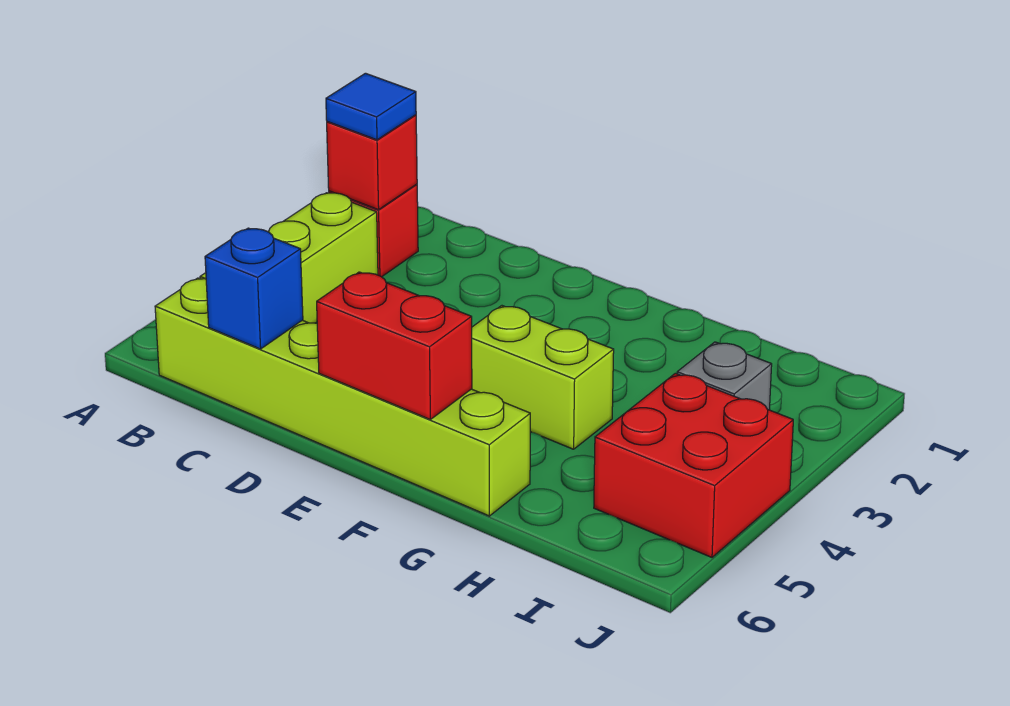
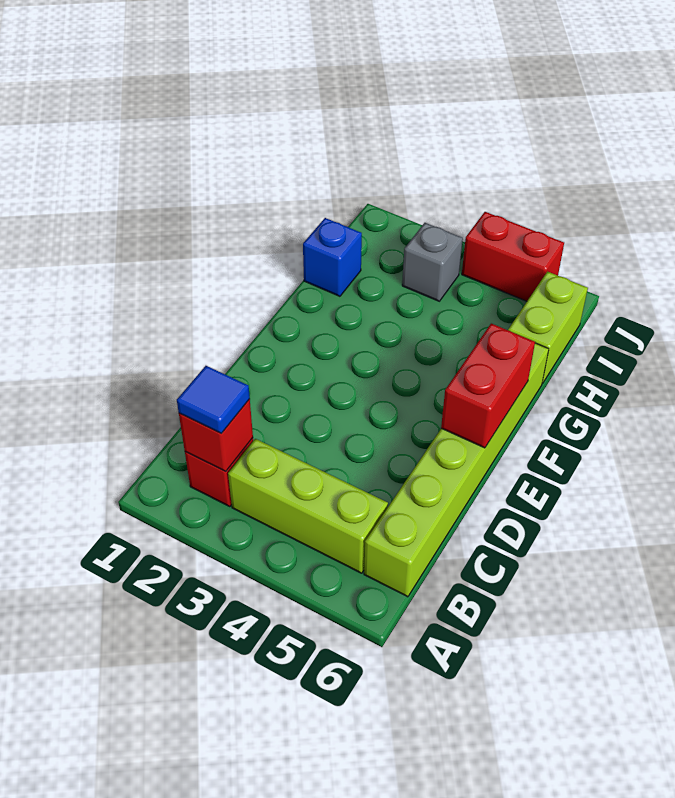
blue brick C6 level 2 -> blue brick H1 level 1
lime brick F4:G4 level 1 -> lime brick H6:I6 level 1
red brick I4:J5 level 1 -> red brick J4:J5 level 1

